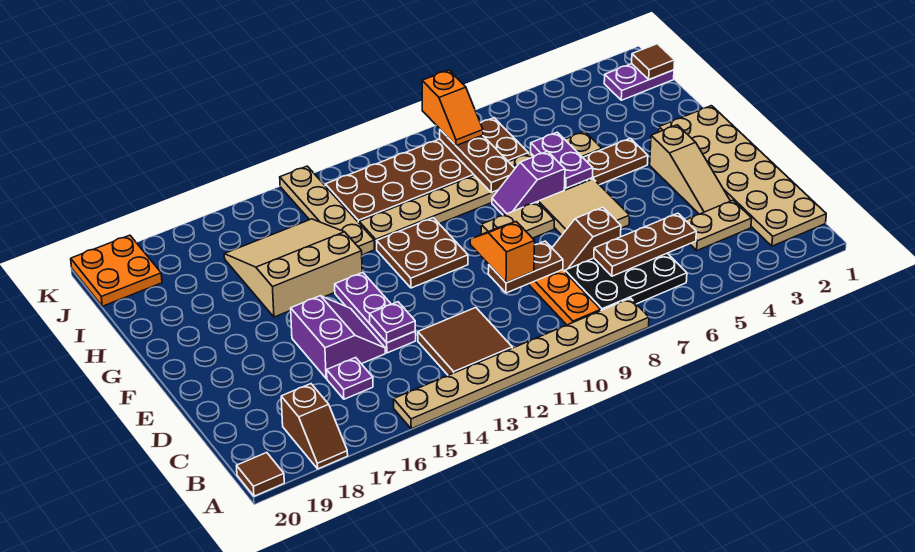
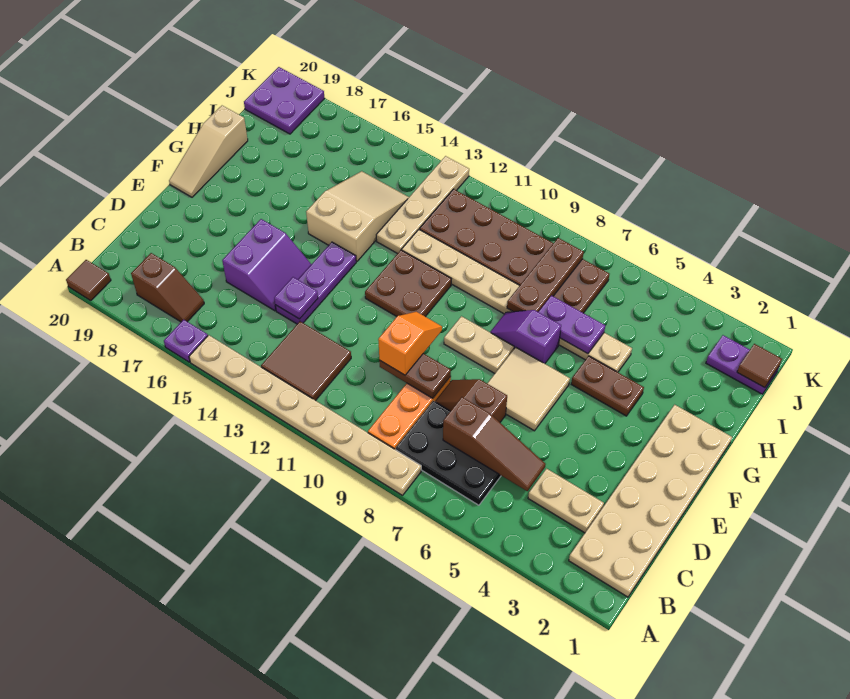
brown slope A18:B18 level 1 top B -> brown slope B17:B18 level 1 top 18
brown plate C5:C7 level 2 -> brown slope C5:C7 level 2 top 7
purple plate C16 level 1 -> purple plate A16 level 1
tan slope D3:F3 level 1 top F -> tan slope F20:H20 level 1 top H
purple plate G6:H6 level 2 -> purple plate H6:H7 level 2
tan slope G14:I16 level 1 top G -> tan slope G14:I15 level 1 top G
orange slope J8:K8 level 3 top K -> none
orange plate J19:K20 level 1 -> purple plate J19:K20 level 1

